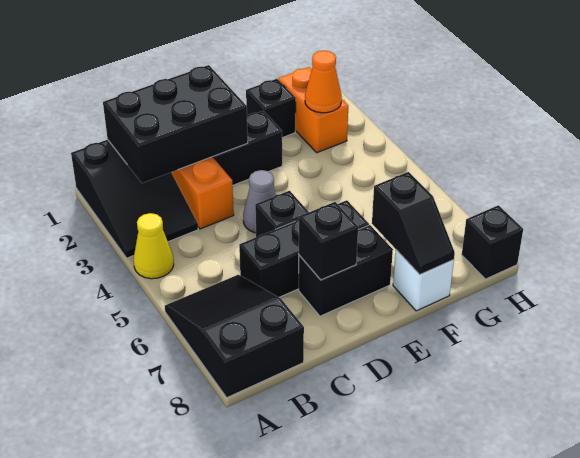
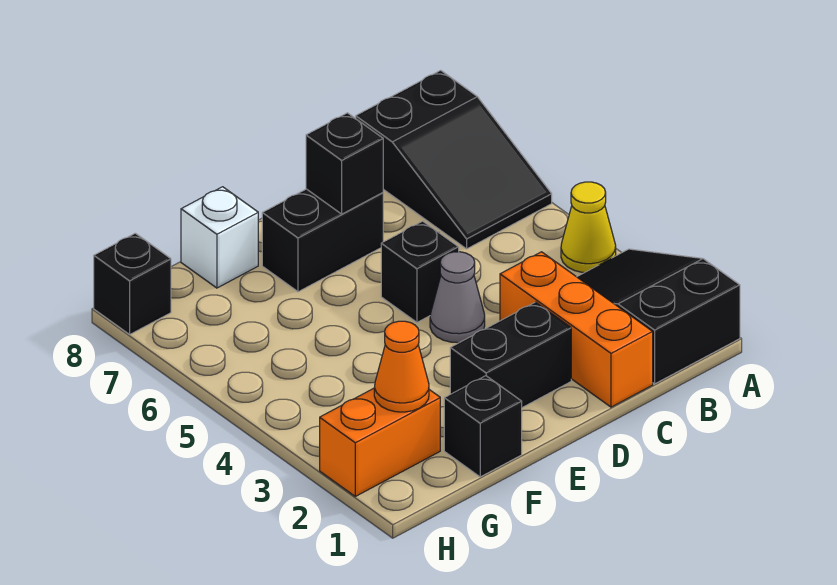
black brick B1:D2 level 2 -> none
black brick C6:E6 level 1 -> none
black slope F7:F8 level 2 top 7 -> none
orange brick G1:G2 level 1 -> orange brick G2:H2 level 1

